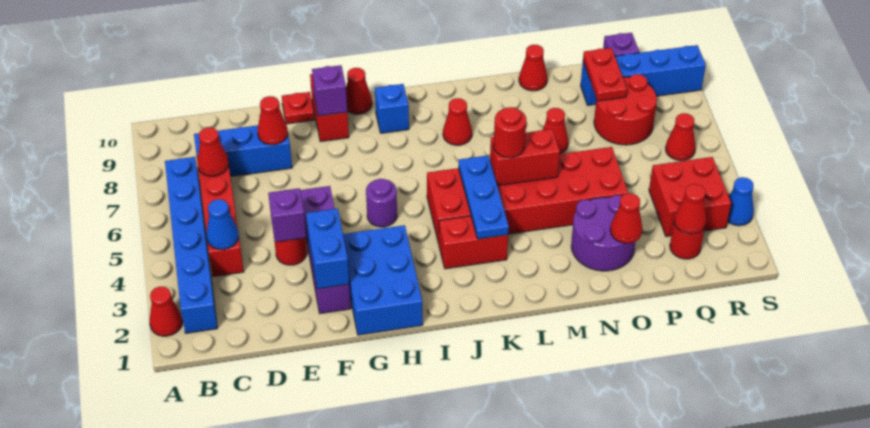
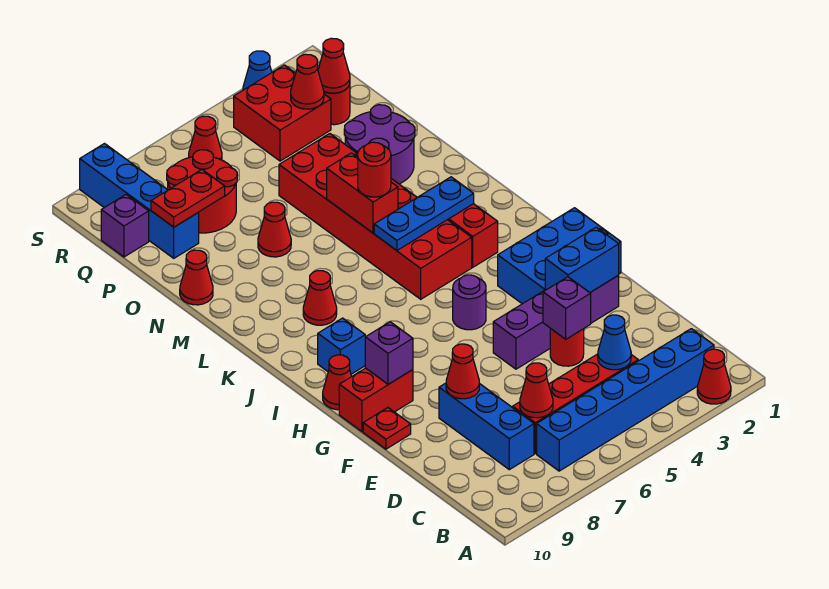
red cone O2 level 2 -> red cone Q3 level 2

